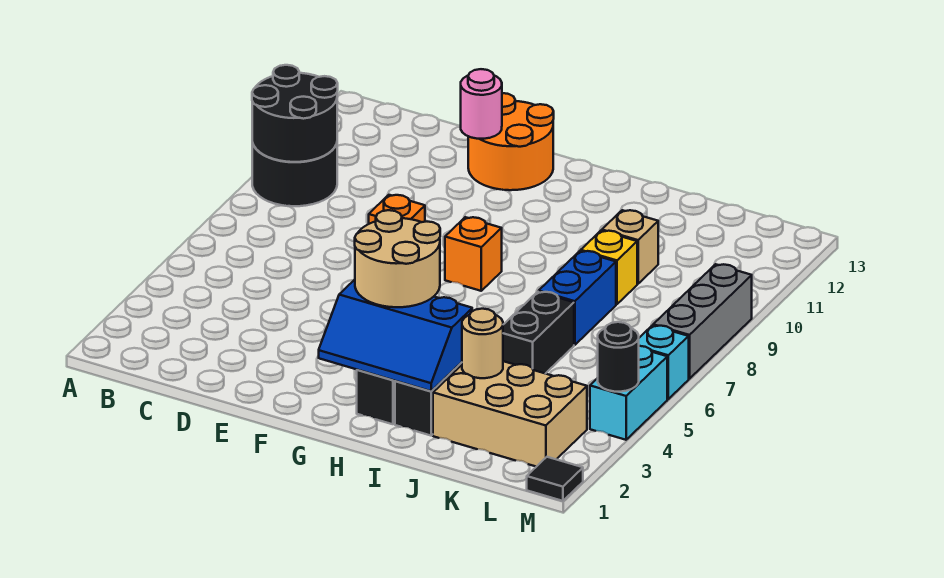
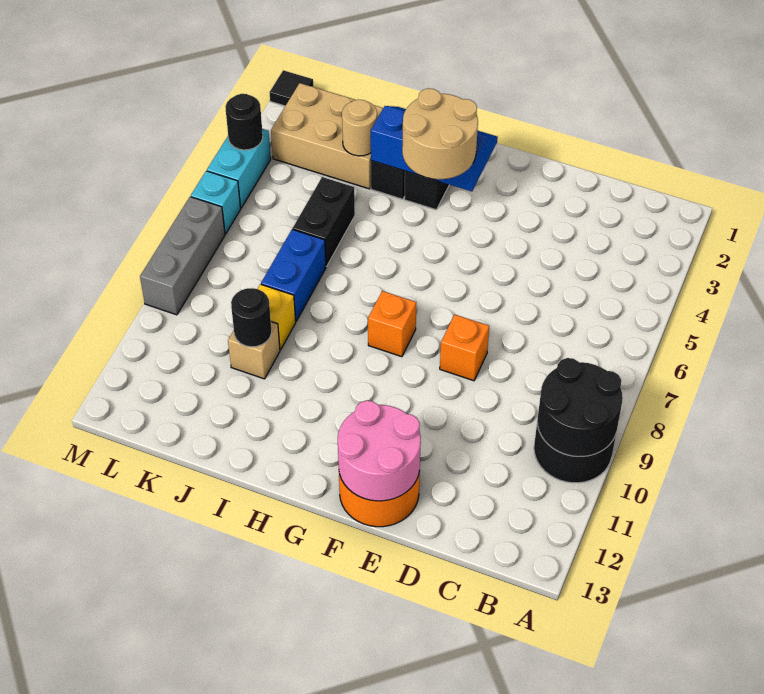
pink round brick E12 level 2 -> pink round brick E12:F13 level 2
none -> black round brick J10 level 2

